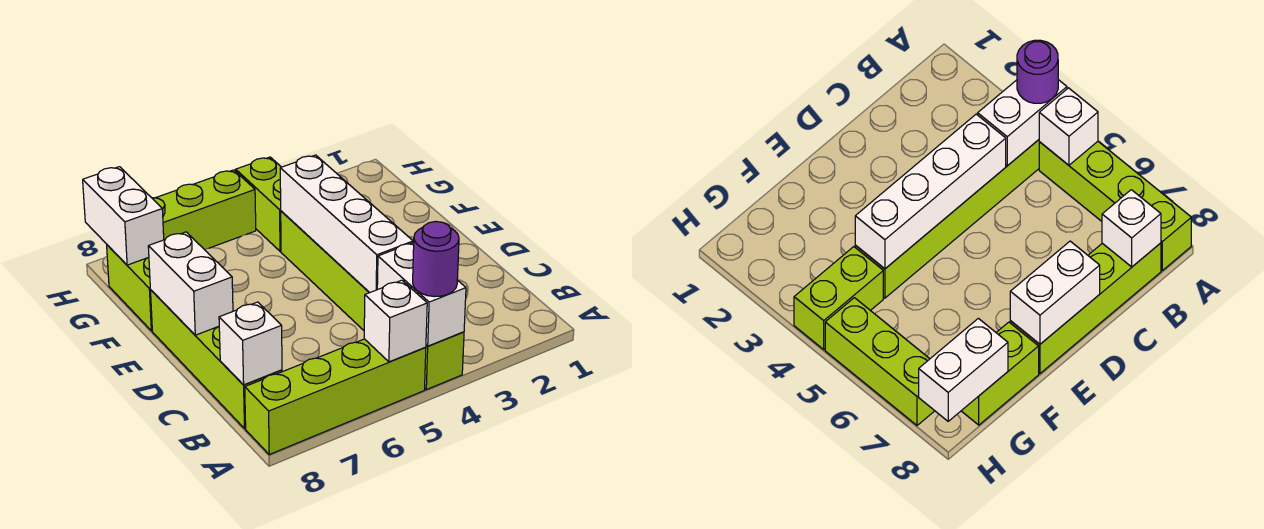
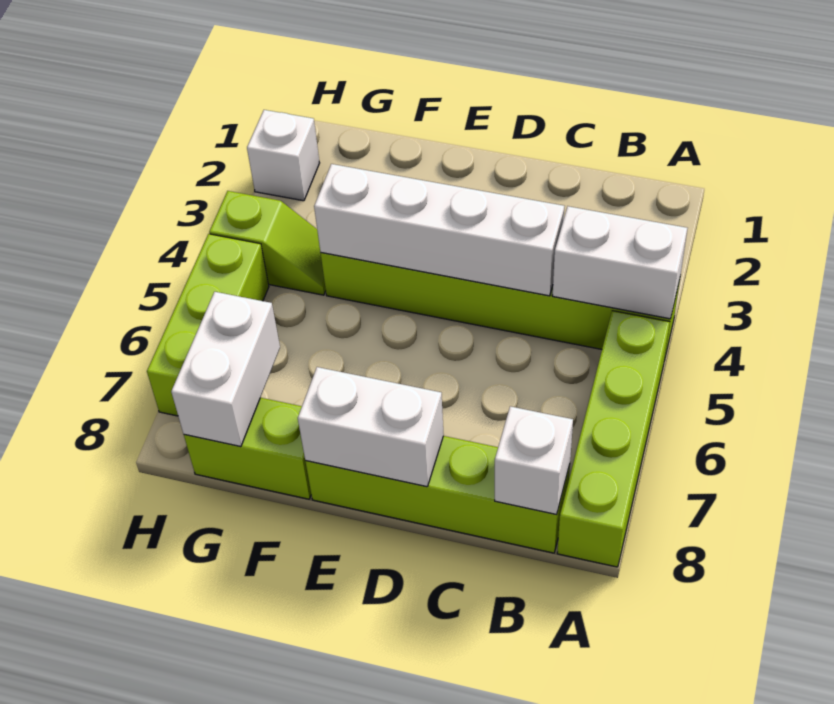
purple round brick A4 level 3 -> none
white brick A5 level 2 -> white brick H2 level 1
lime brick G4:H4 level 1 -> lime slope G4:H4 level 1 top H
white brick G8:H8 level 2 -> white brick G7:G8 level 2

